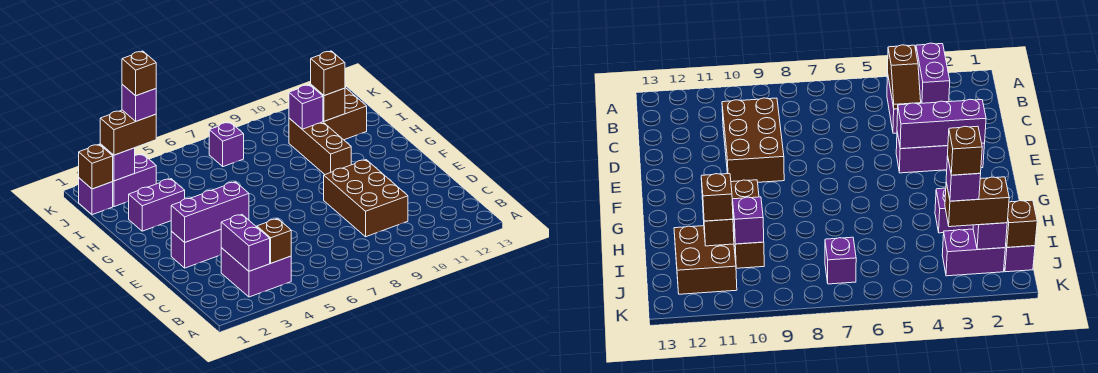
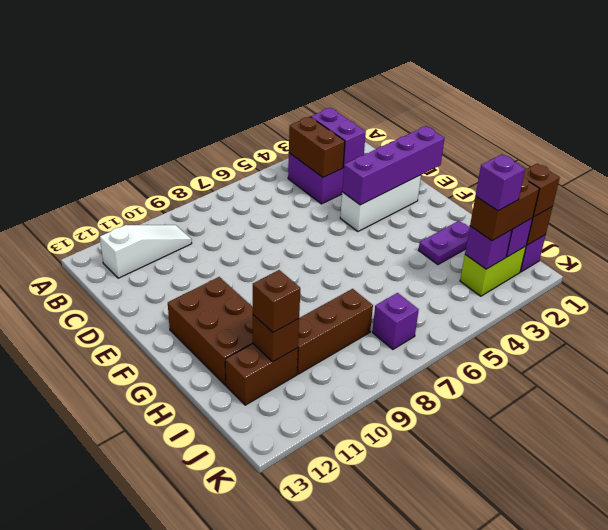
brown slope B4:C4 level 2 top B -> brown brick B4:C4 level 2
none -> white slope B10:B12 level 1 top 12
brown brick C9:E10 level 1 -> brown brick F11:H12 level 1
purple brick E2:E4 level 1 -> white brick E2:E4 level 1
purple brick E2:E4 level 2 -> purple brick E1:E4 level 2
brown brick G10:I10 level 1 -> brown brick I8:I10 level 1
purple brick H2:H3 level 1 -> purple plate H2:H3 level 1
purple brick I10 level 2 -> purple brick J3 level 2
brown brick I11:J12 level 1 -> brown brick I11:I12 level 1
purple brick J2:J3 level 1 -> lime brick J2:J3 level 1
brown brick J3 level 5 -> brown brick J1 level 3

